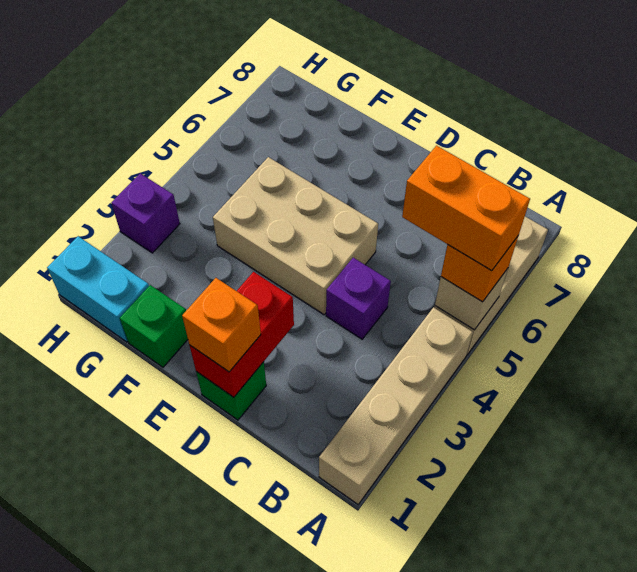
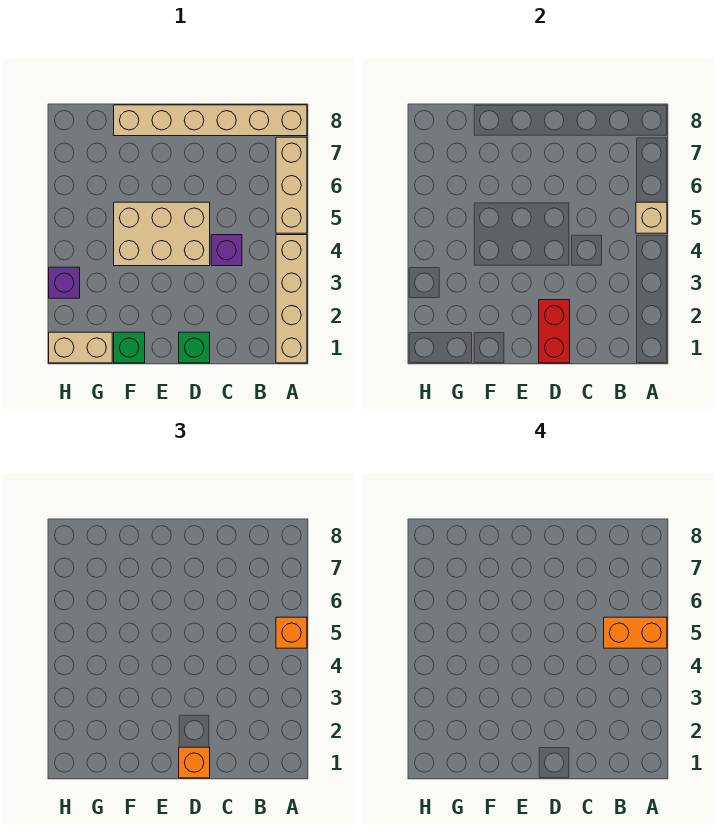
none -> tan brick A8:F8 level 1
cyan brick G1:H1 level 1 -> tan brick G1:H1 level 1

